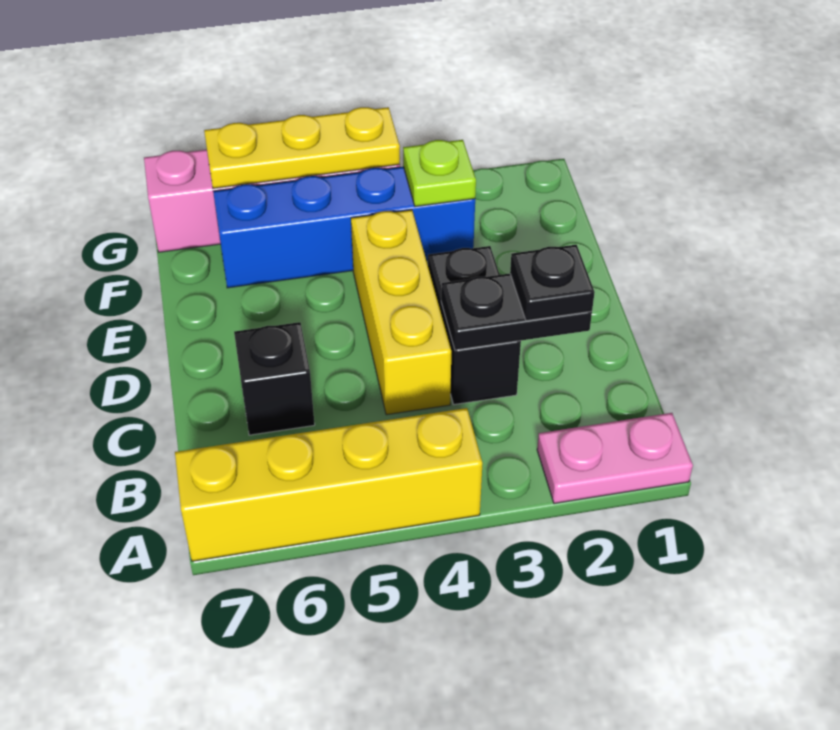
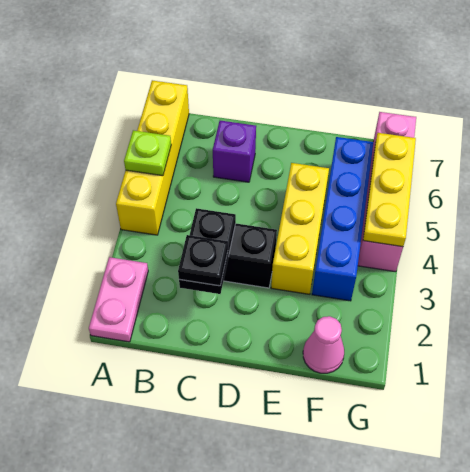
yellow brick C4:E4 level 1 -> yellow brick E3:E5 level 1
black brick C6 level 1 -> purple brick C6 level 1
none -> pink cone F1 level 1
lime plate F3 level 2 -> lime plate A5 level 2

